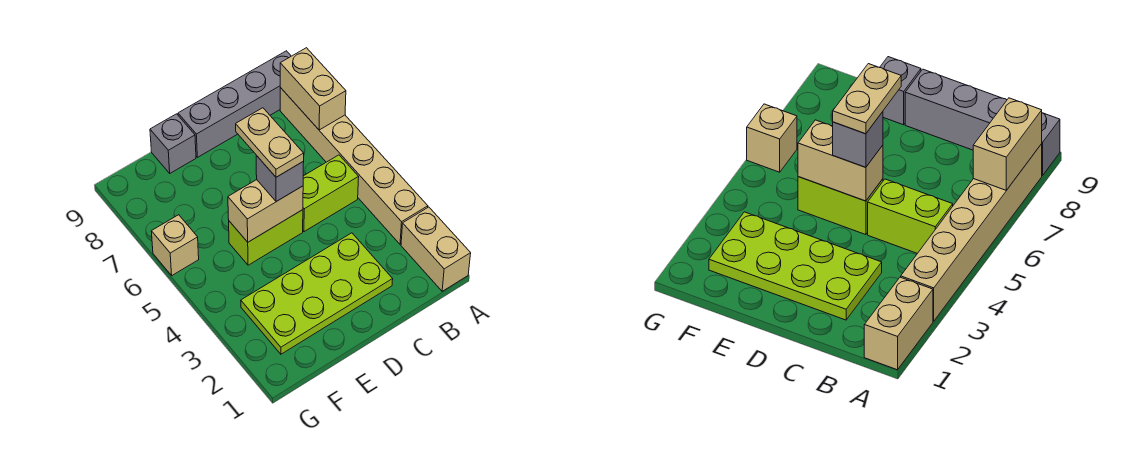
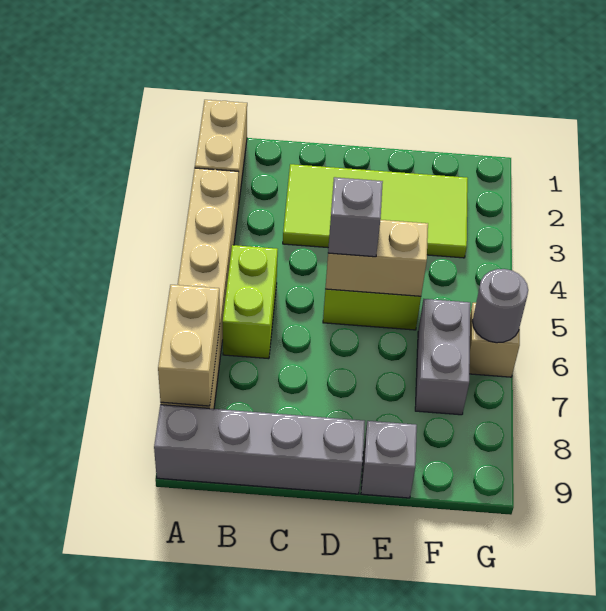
lime brick B5:C5 level 1 -> lime brick B5:B6 level 1
lime plate C2:F3 level 1 -> lime tile C2:F3 level 1
tan plate D5:D6 level 4 -> none
none -> grey brick F6:F7 level 1
none -> grey round brick G6 level 2

